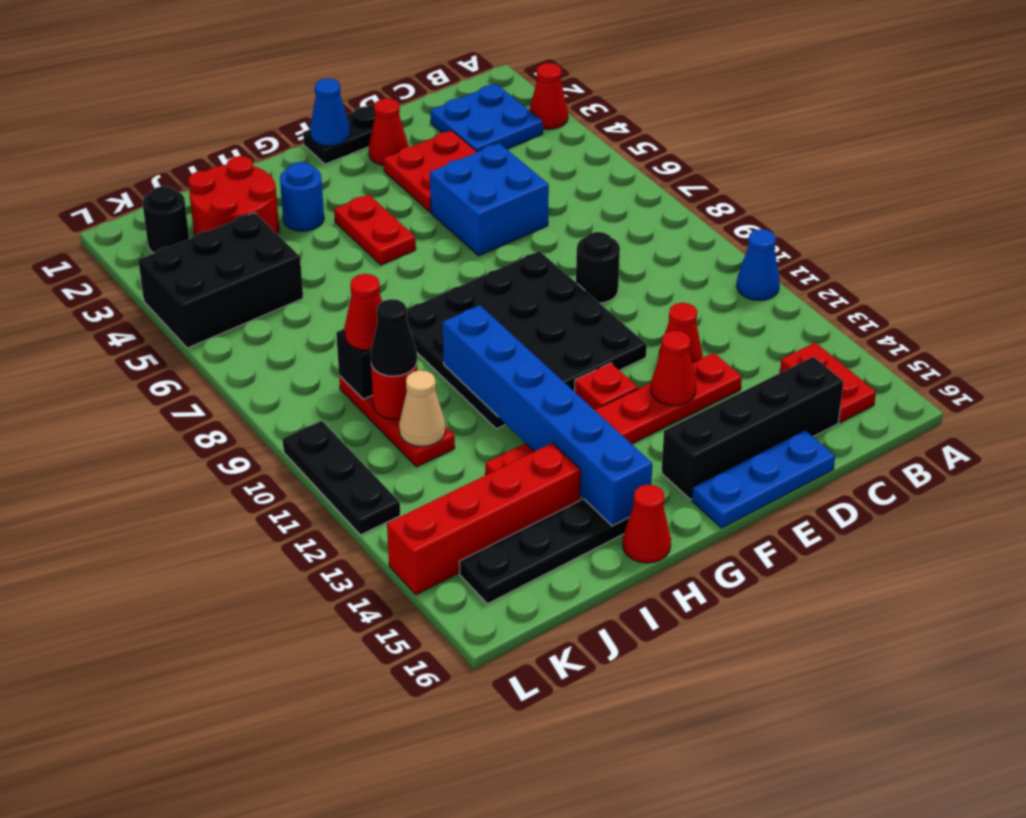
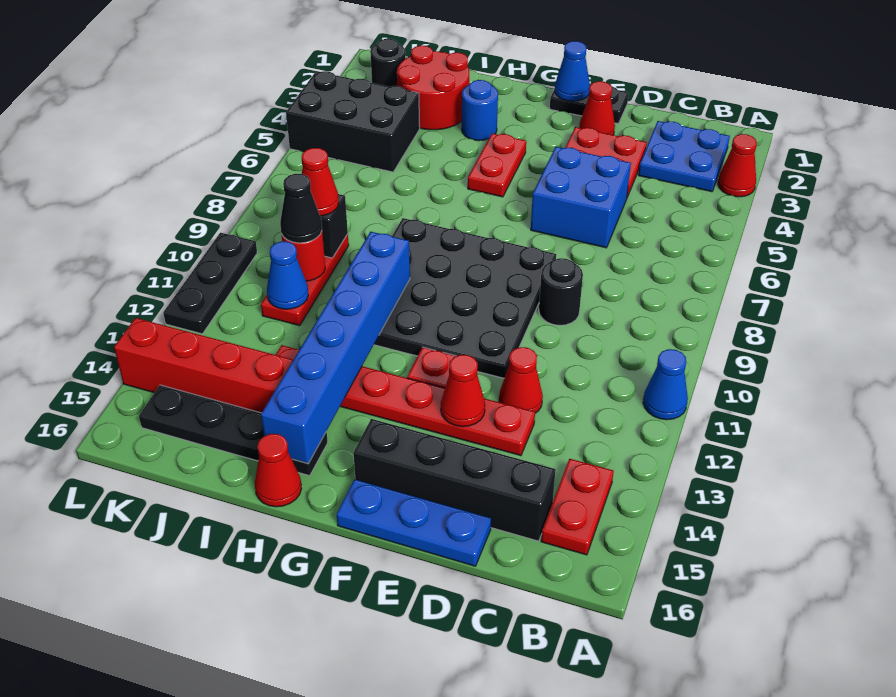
tan cone J11 level 2 -> blue cone J11 level 2

